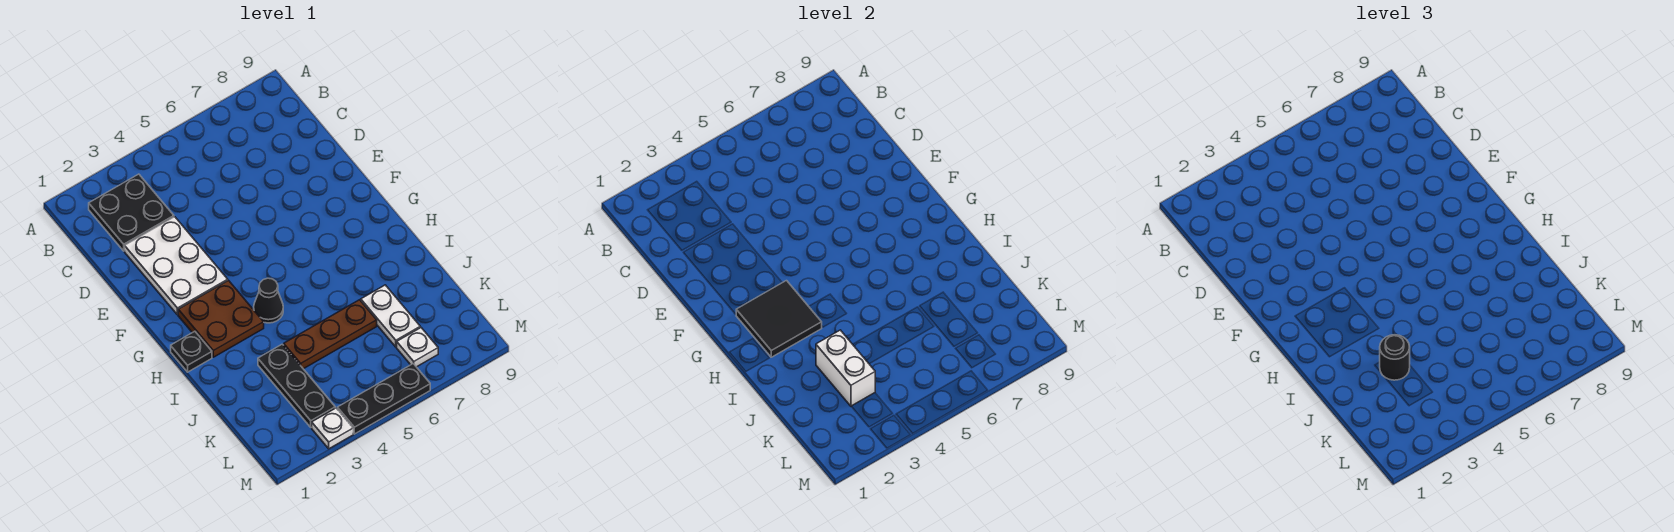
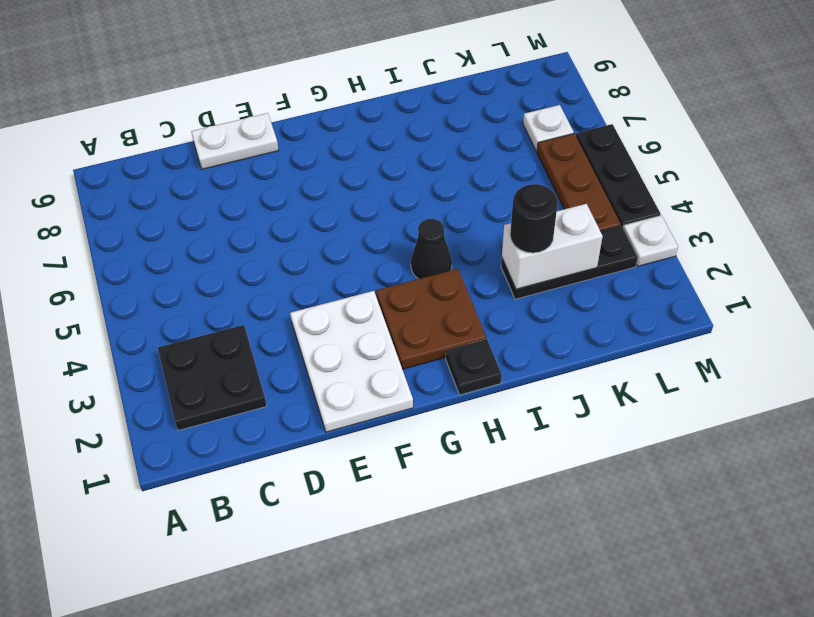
white plate D2:F3 level 1 -> white plate E1:F3 level 1
black tile G2:H3 level 2 -> none
brown plate J4:J6 level 1 -> brown plate L4:L6 level 1
white plate J7:K7 level 1 -> white plate D9:E9 level 1

